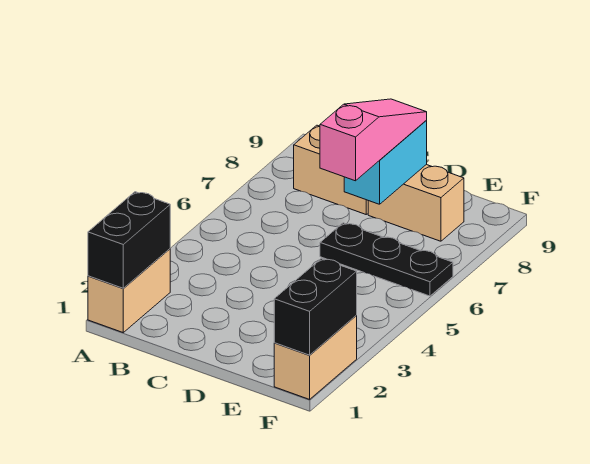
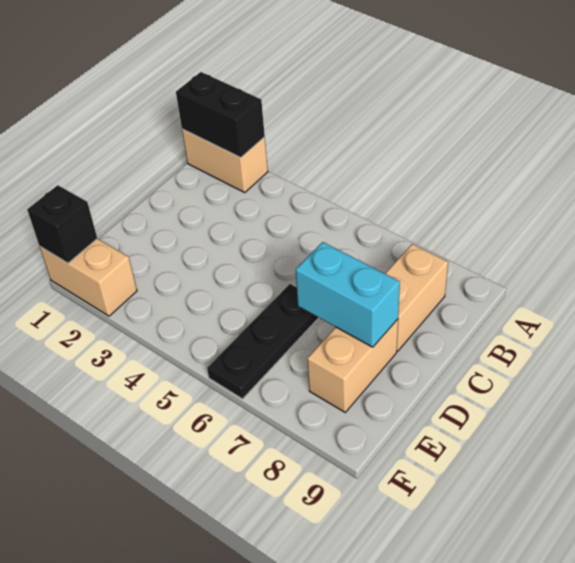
pink slope D6:D8 level 3 top 6 -> none
black brick F1:F2 level 2 -> black brick F1 level 2

